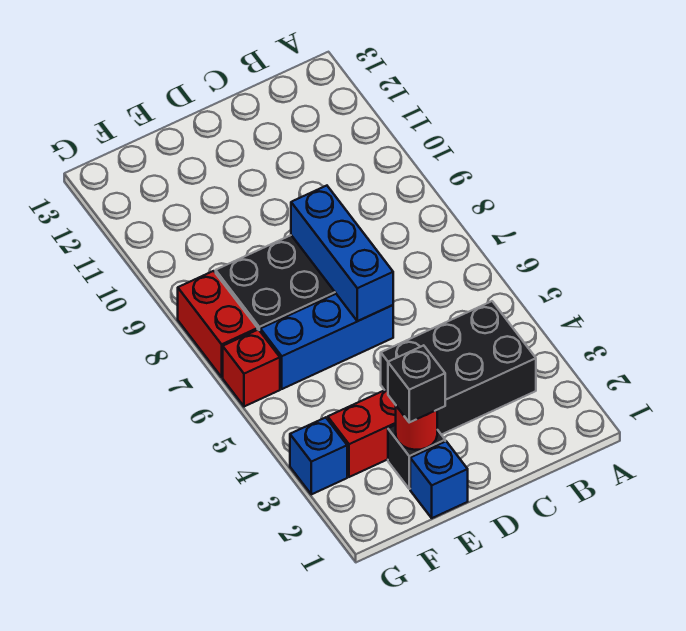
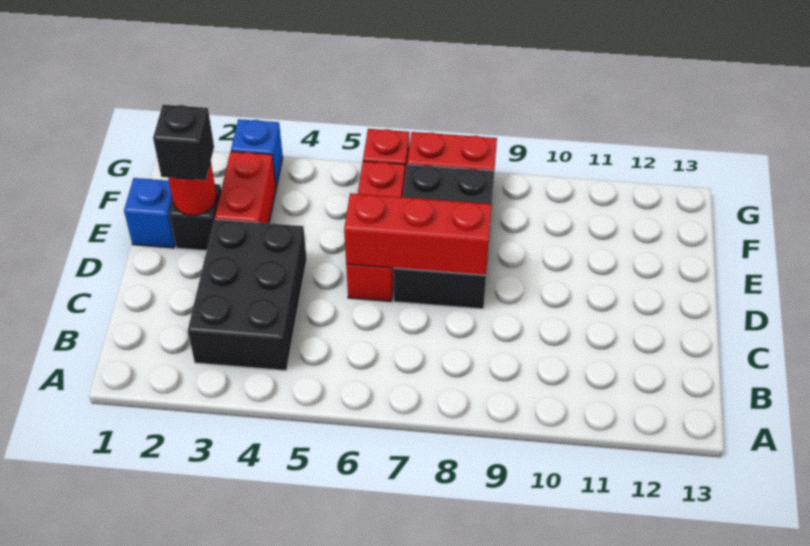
blue brick D6:F6 level 1 -> red brick D6:F6 level 1
blue brick D6:D8 level 2 -> red brick D6:D8 level 2

